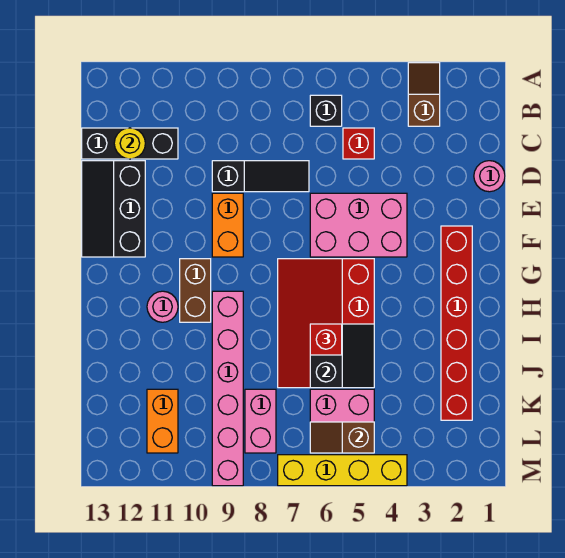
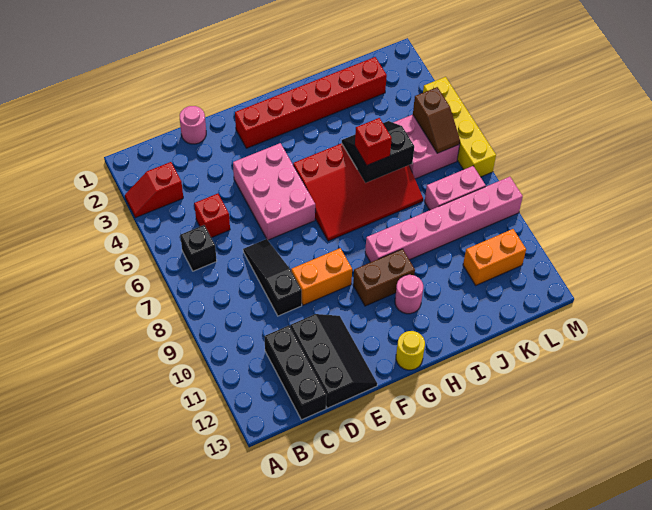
brown slope A3:B3 level 1 top B -> red slope A3:B3 level 1 top B
yellow round brick C12 level 2 -> yellow round brick G13 level 1
black slope D12:F13 level 1 top 12 -> black slope D11:E13 level 1 top D

